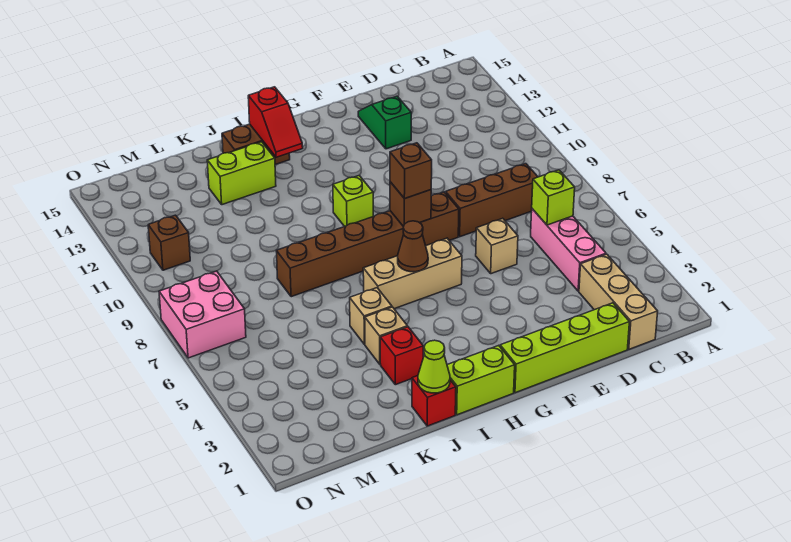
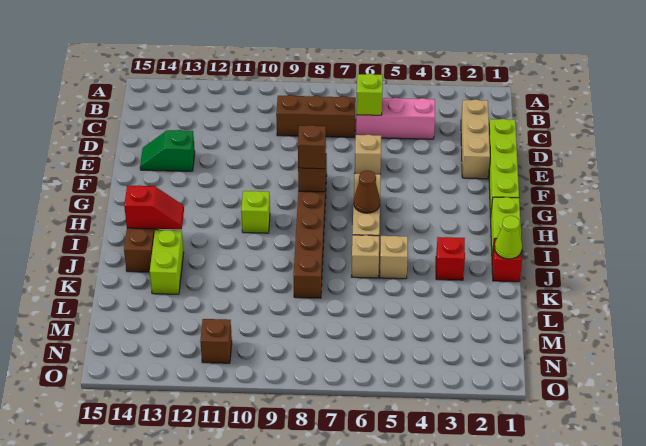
tan brick C1:C3 level 1 -> tan brick C2:E2 level 1
brown brick C8:E8 level 1 -> brown brick C7:C9 level 1
tan brick J4 level 1 -> tan brick J6 level 1
pink brick N7:O8 level 1 -> none

